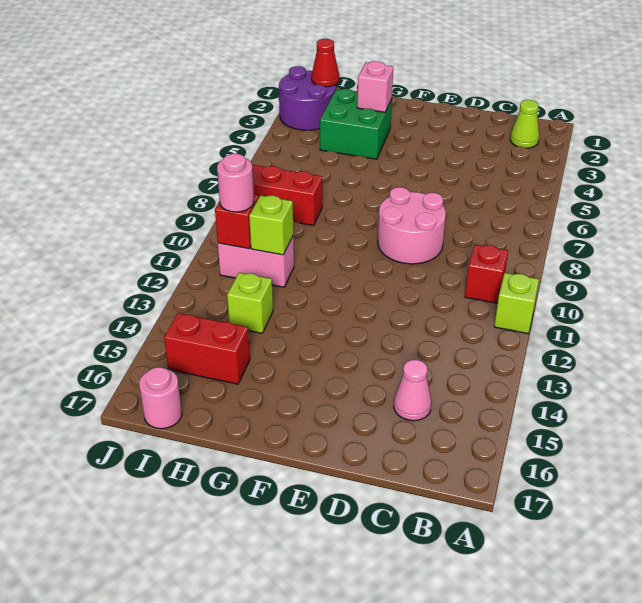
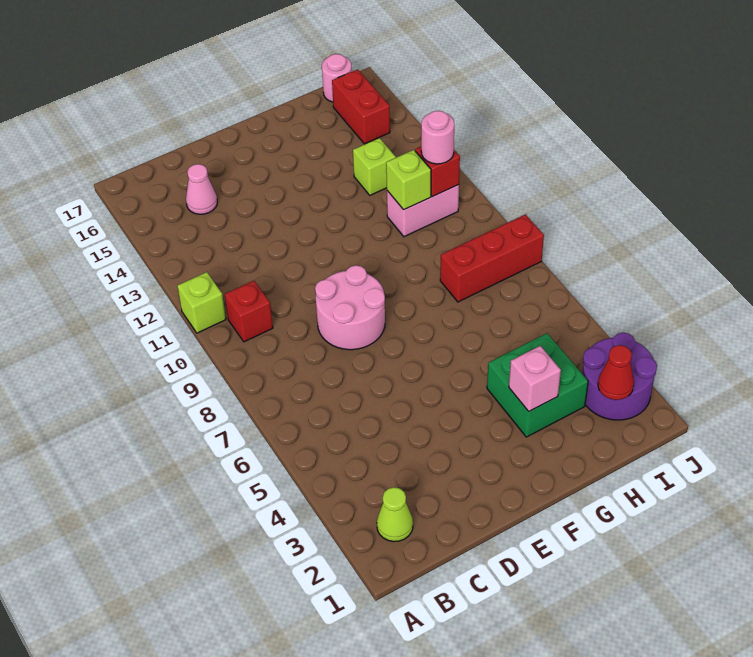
red brick H15:I15 level 1 -> red brick I15:I16 level 1

